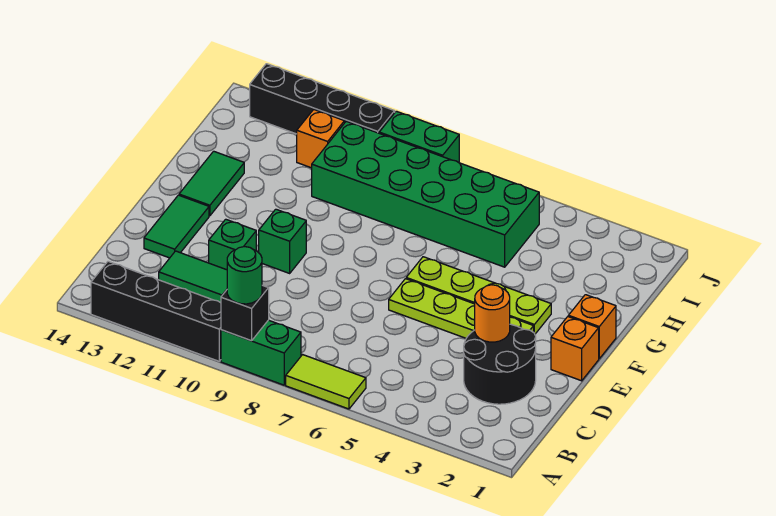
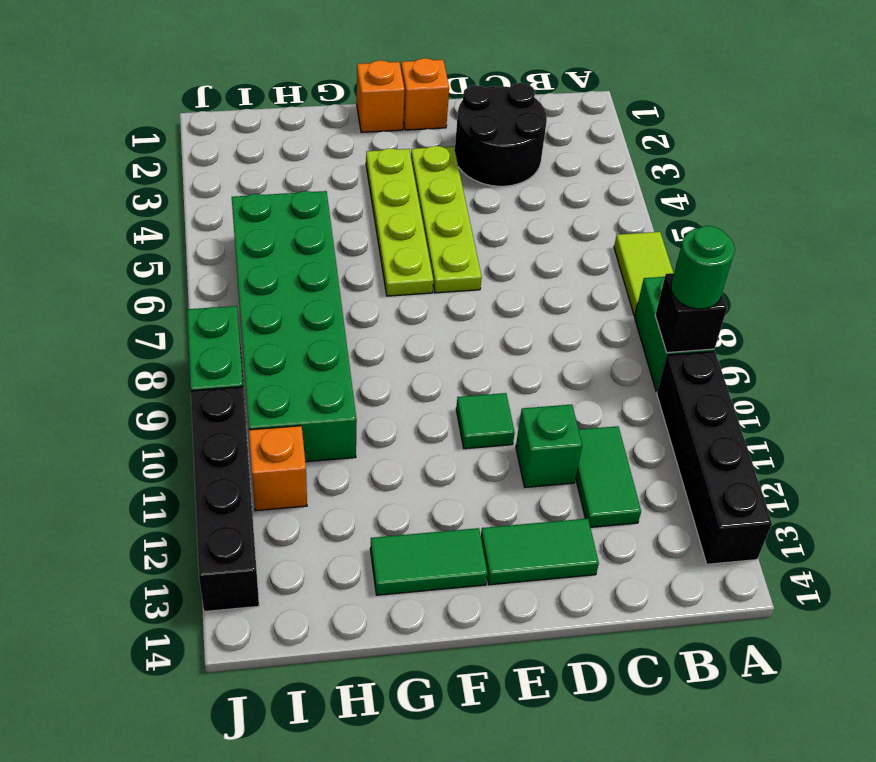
orange round brick D3 level 2 -> none
green brick E10 level 1 -> green tile E10 level 1

